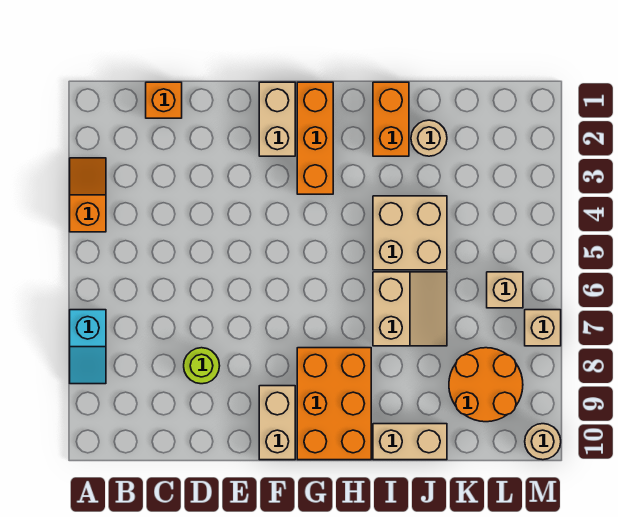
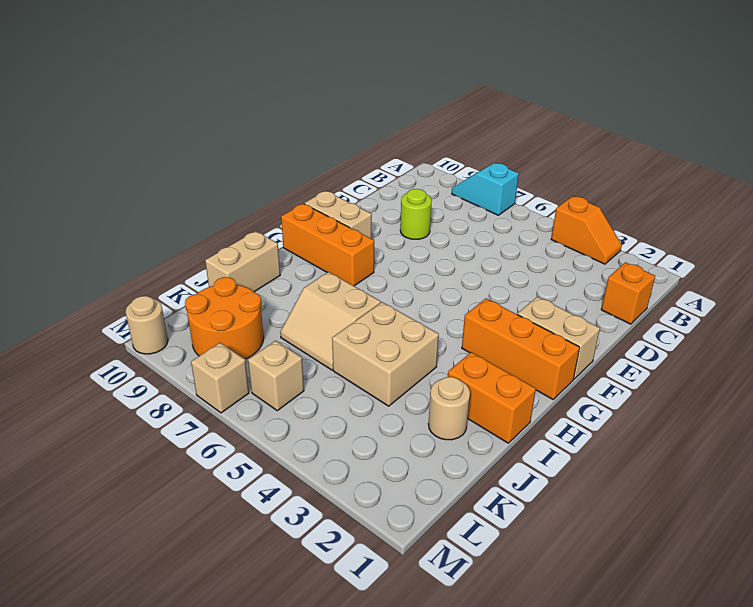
orange brick G8:H10 level 1 -> orange brick G8:G10 level 1

